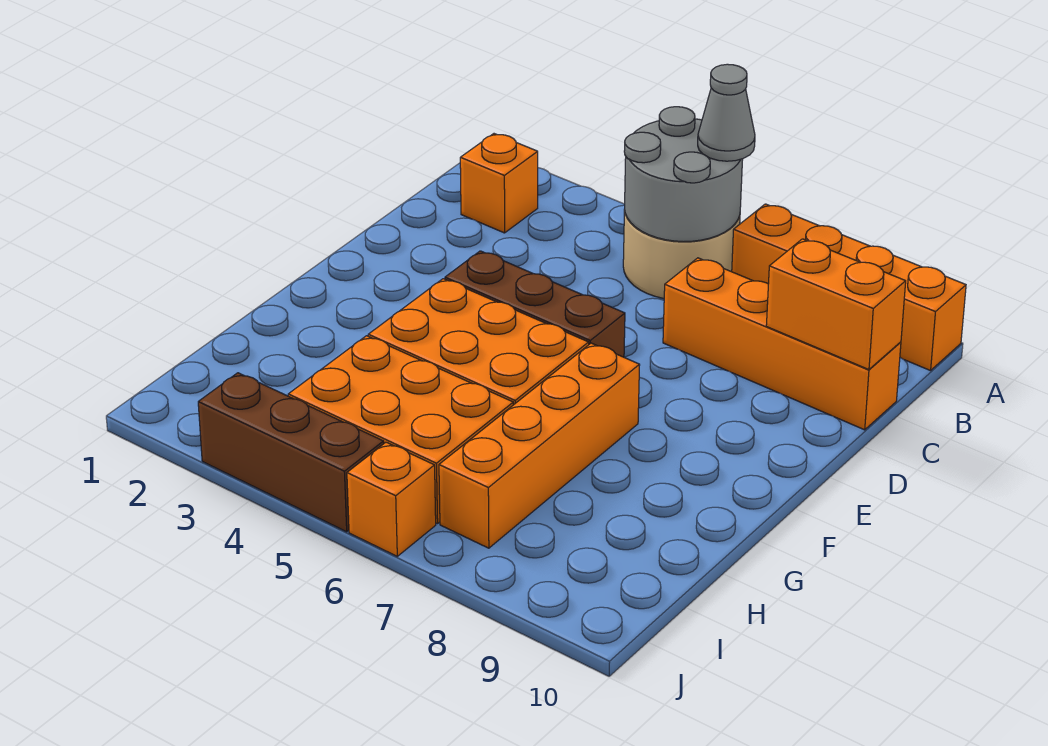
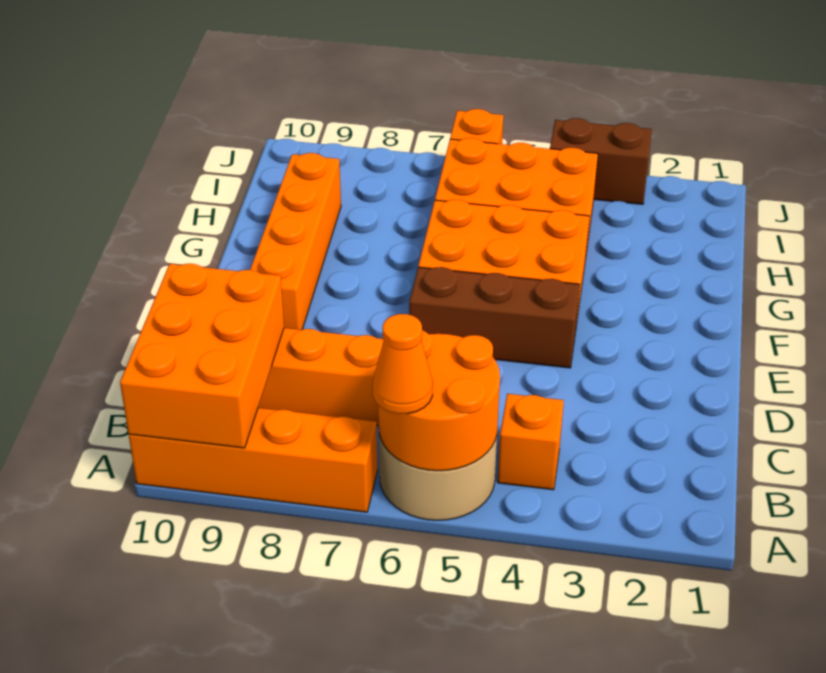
grey round brick A5:B6 level 2 -> orange round brick A5:B6 level 2
grey cone A6 level 3 -> orange cone A6 level 3
orange brick B2 level 1 -> orange brick B4 level 1
orange brick C9:C10 level 2 -> orange brick A9:C10 level 2
orange brick F7:I7 level 1 -> orange brick E9:H9 level 1
brown brick J3:J5 level 1 -> brown brick J3:J4 level 1

